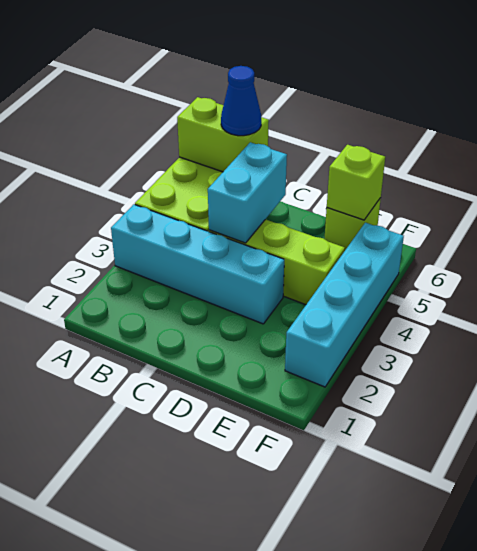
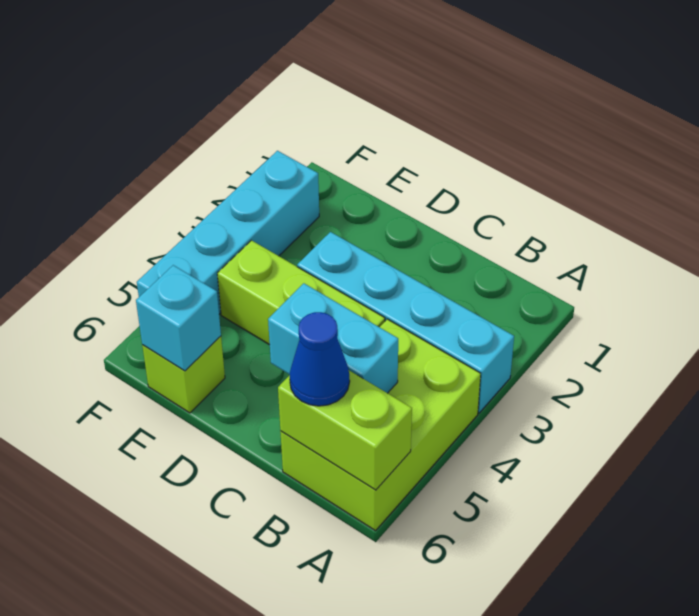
cyan brick C4:C5 level 2 -> cyan brick B5:C5 level 2
lime brick E6 level 2 -> cyan brick E6 level 2

